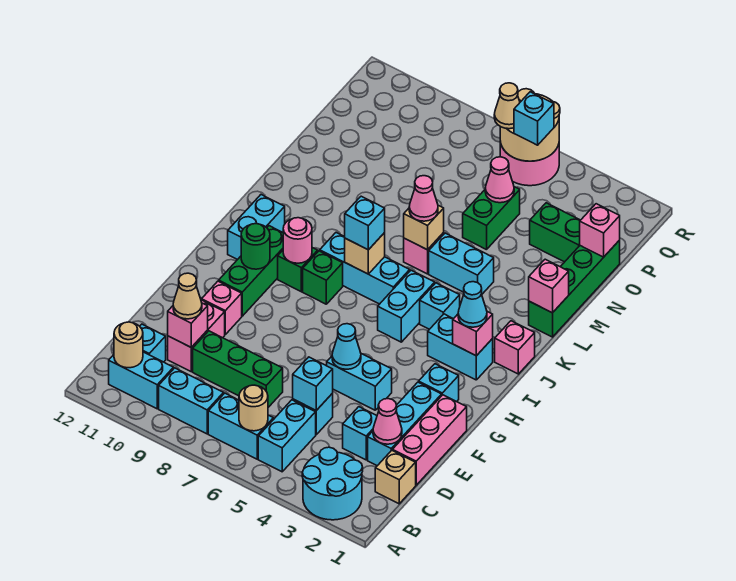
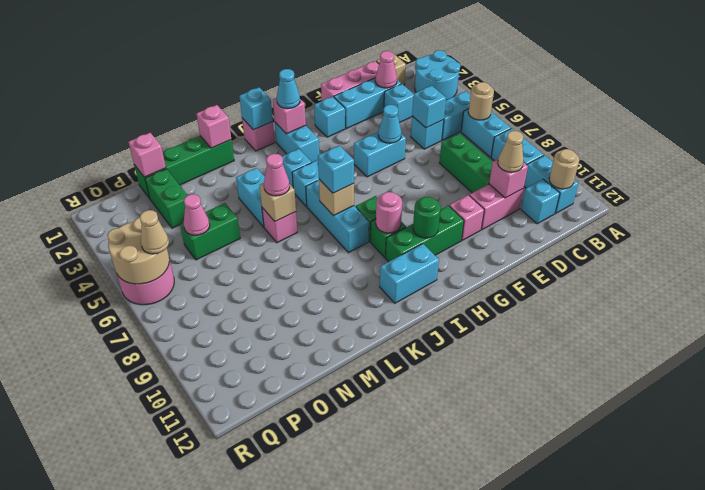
cyan brick F4:F5 level 1 -> cyan brick F5:G5 level 1
cyan brick Q5 level 3 -> cyan brick J1 level 2

